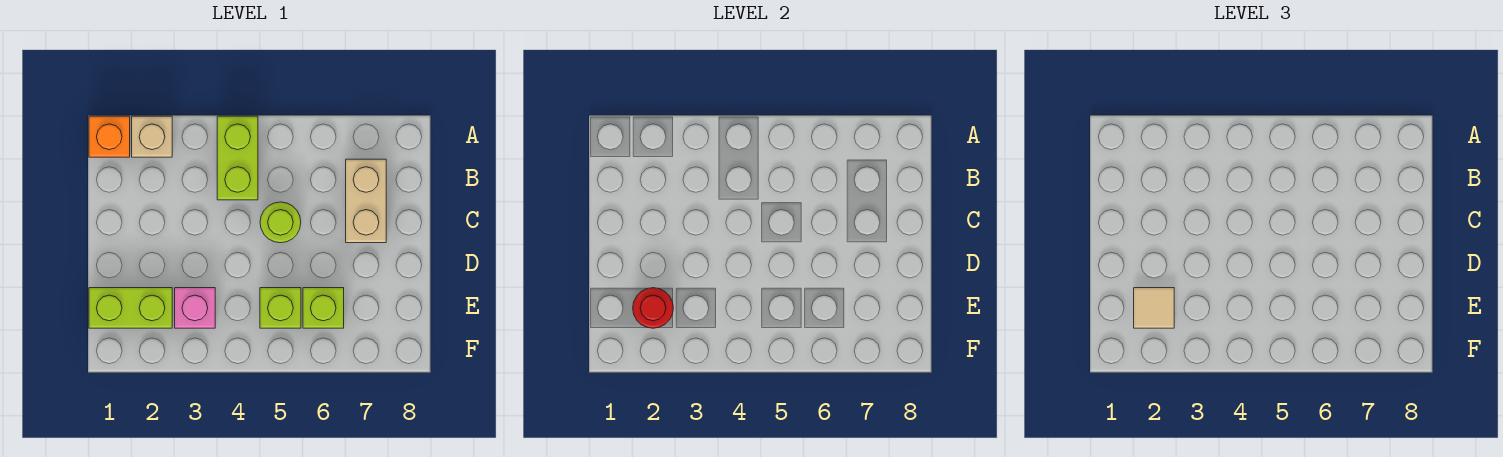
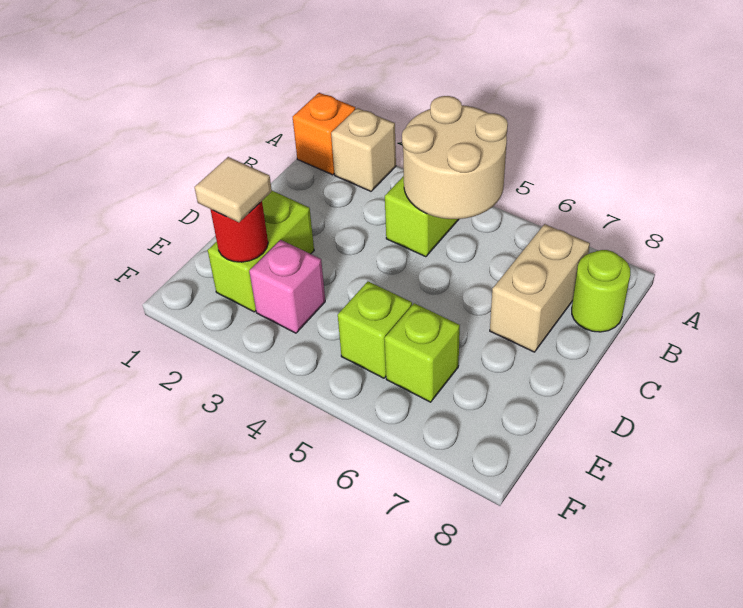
none -> tan round brick A4:B5 level 2
lime round brick C5 level 1 -> lime round brick B8 level 1
lime brick E1:E2 level 1 -> lime brick D2:E2 level 1

